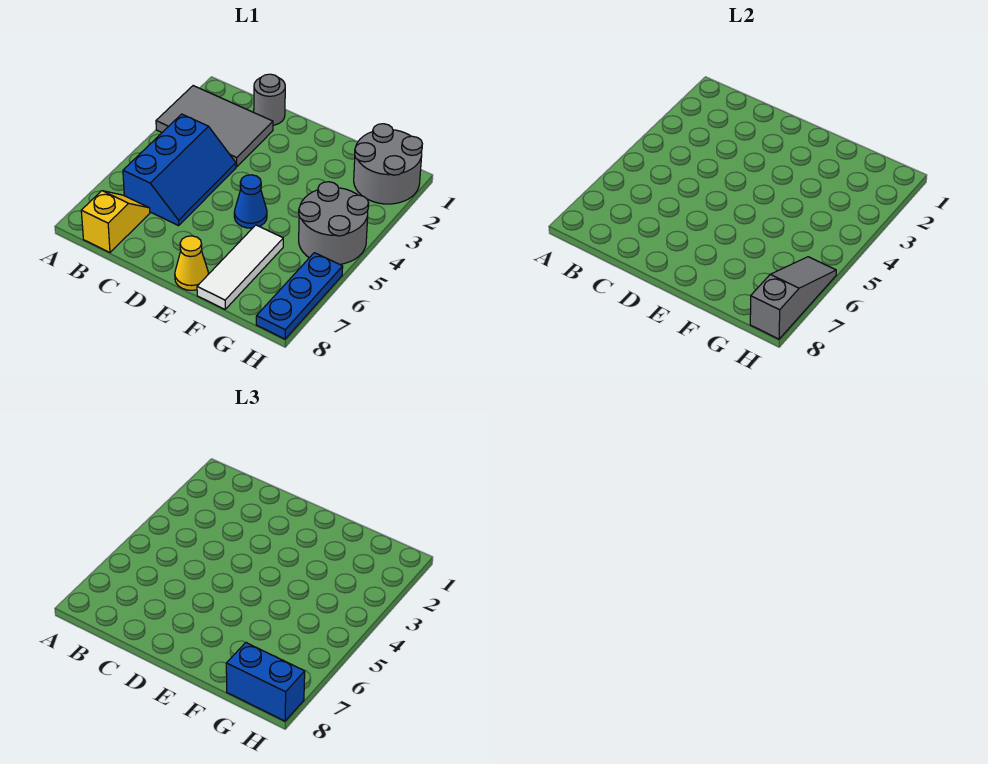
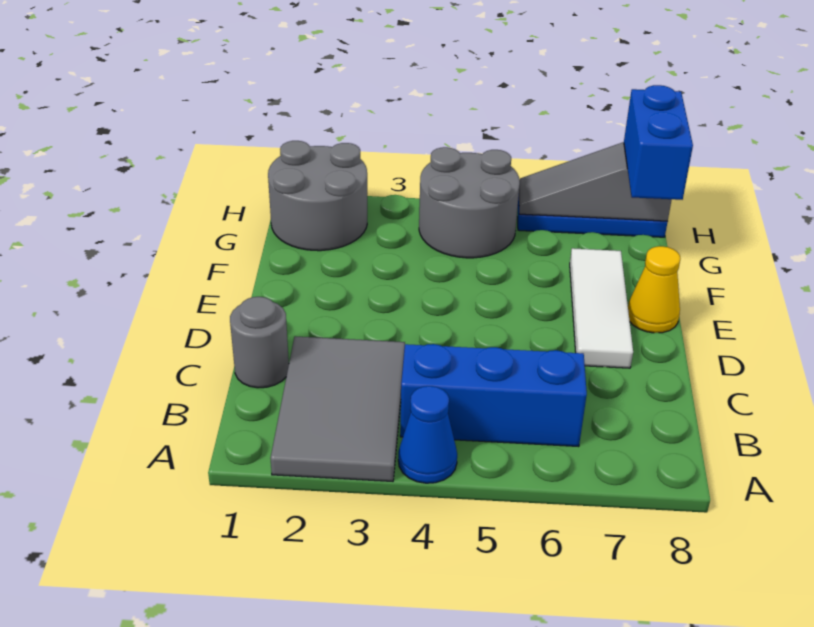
yellow slope B7:B8 level 1 top 8 -> none
blue cone E5 level 1 -> blue cone A4 level 1
white tile F6:F8 level 1 -> white tile D7:F7 level 1

